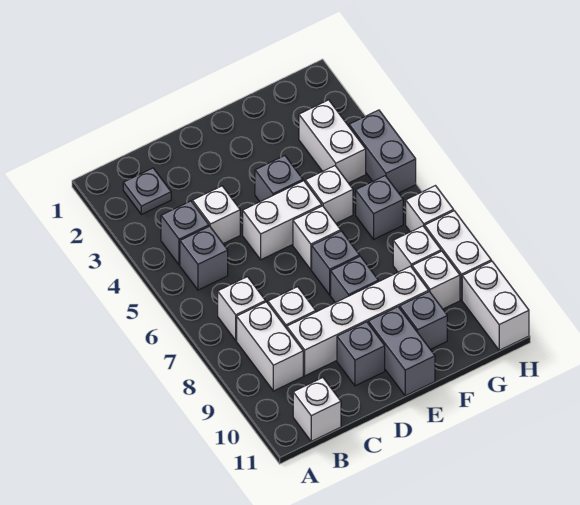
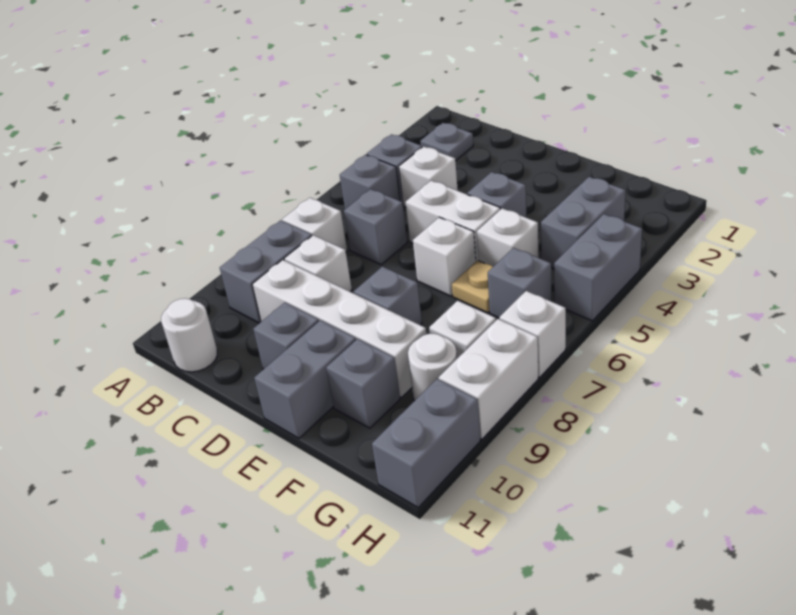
white brick B8:B9 level 1 -> grey brick B8:B9 level 1
white brick B11 level 1 -> white round brick B11 level 1
grey brick E7 level 1 -> grey brick C6 level 1
none -> tan plate F6 level 1
white brick G3:G4 level 1 -> grey brick G3:G4 level 1
white brick G9 level 1 -> white round brick G9 level 1
white brick H10:H11 level 1 -> grey brick H10:H11 level 1

